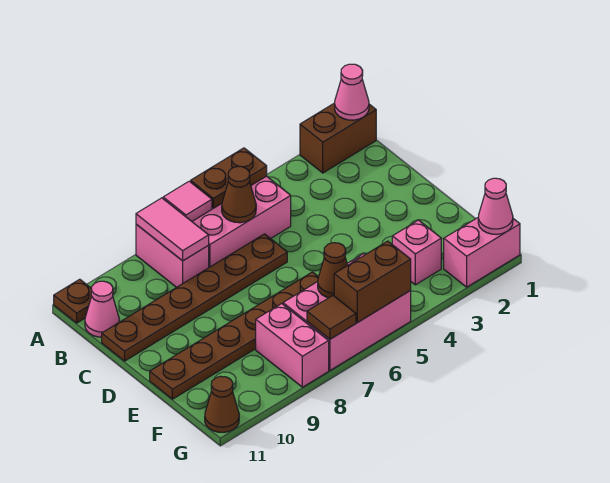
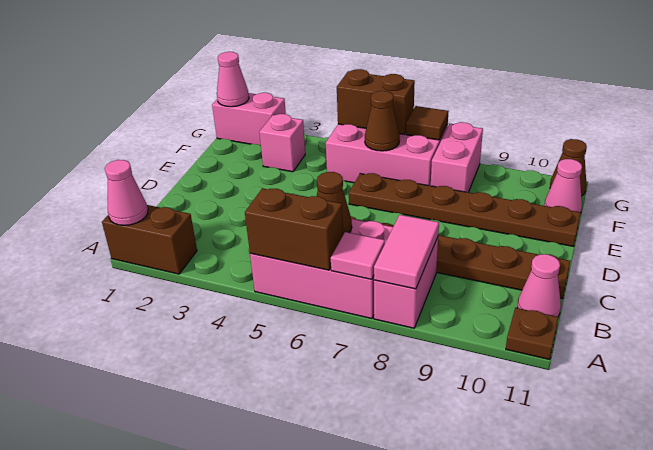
brown plate A5:A6 level 2 -> brown brick A5:A6 level 2
none -> pink cone F11 level 1

